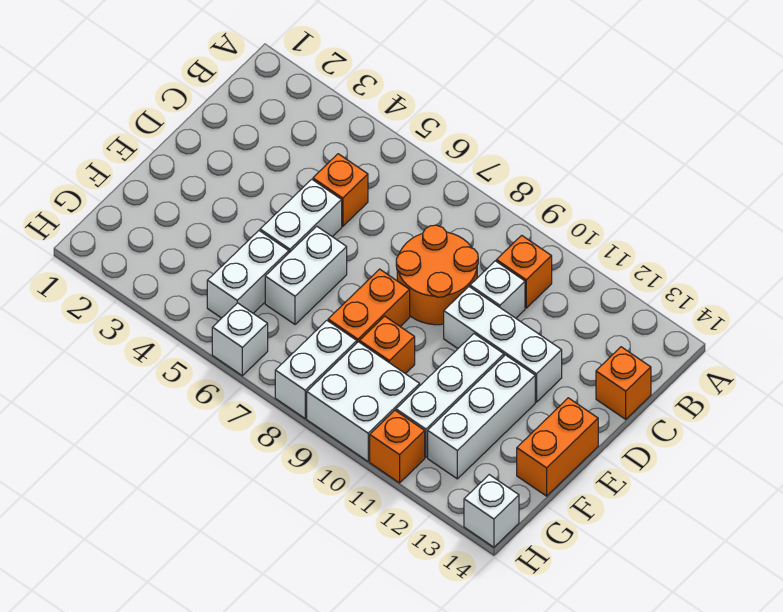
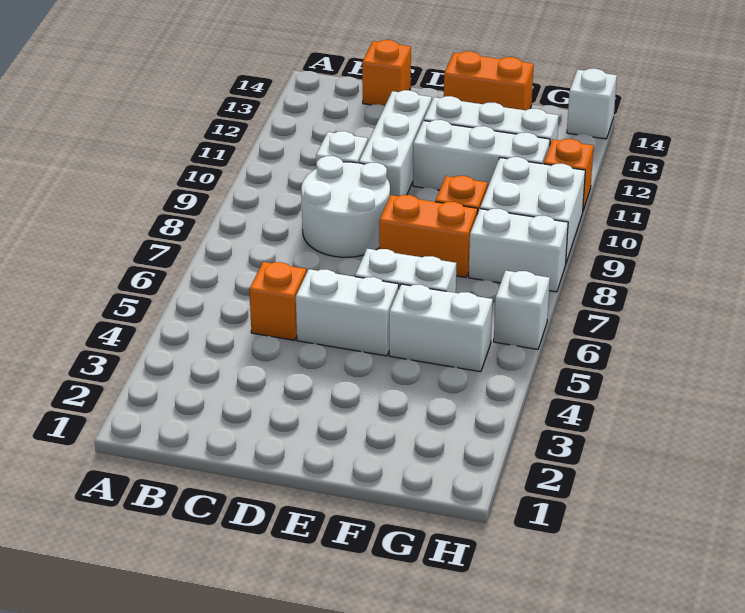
orange brick B10 level 1 -> none
orange round brick C8:D9 level 1 -> white round brick C8:D9 level 1

